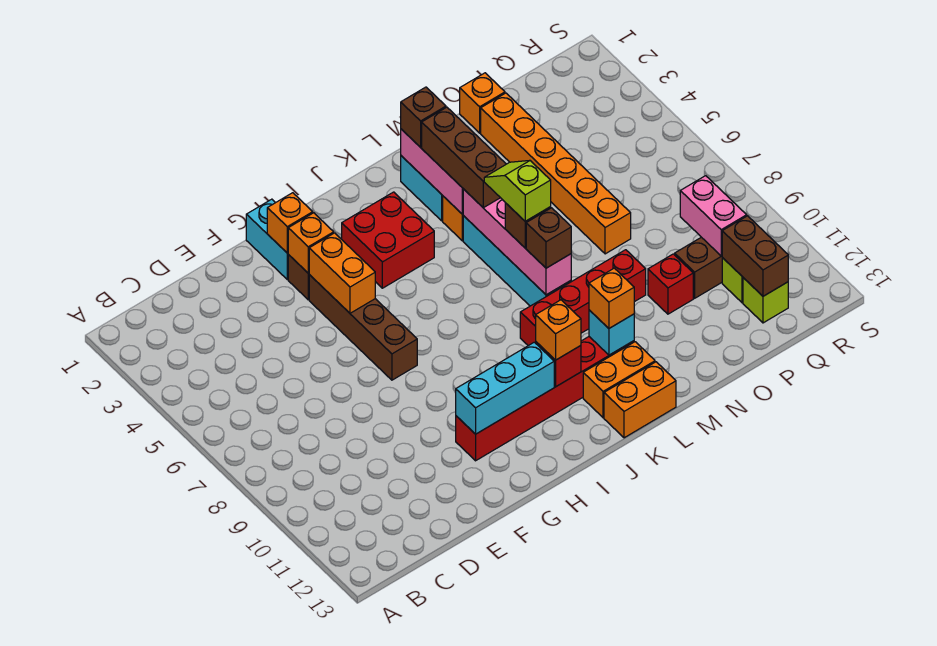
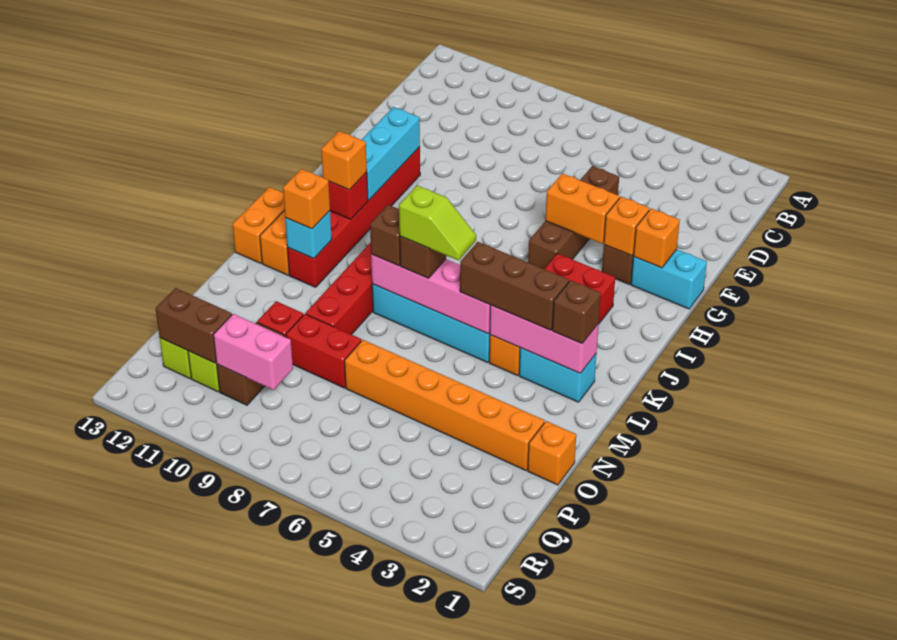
brown brick G4:G7 level 1 -> brown brick E5:H5 level 1
none -> red brick O8:O9 level 1

